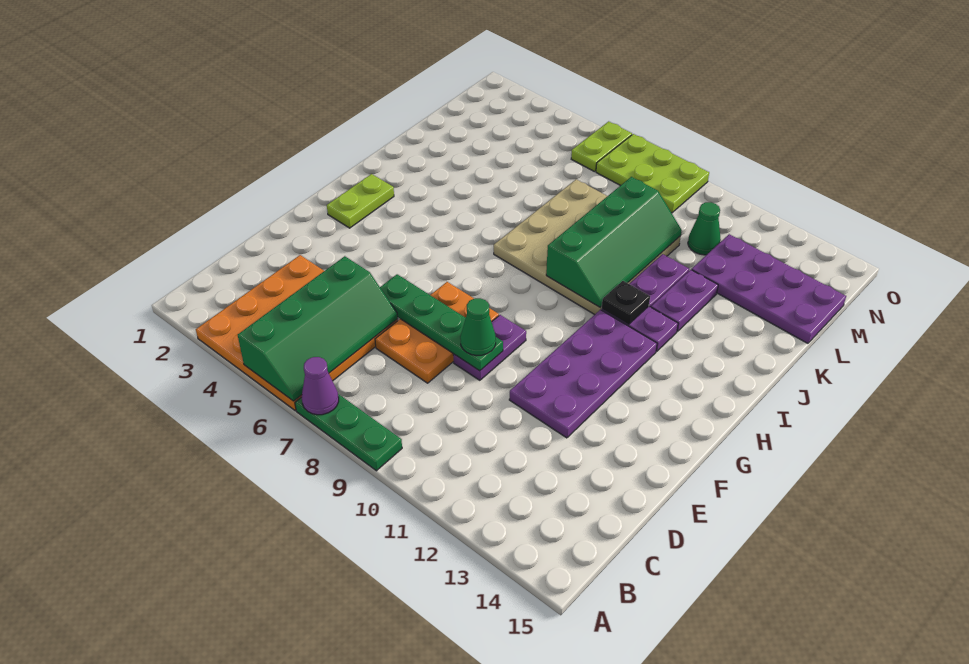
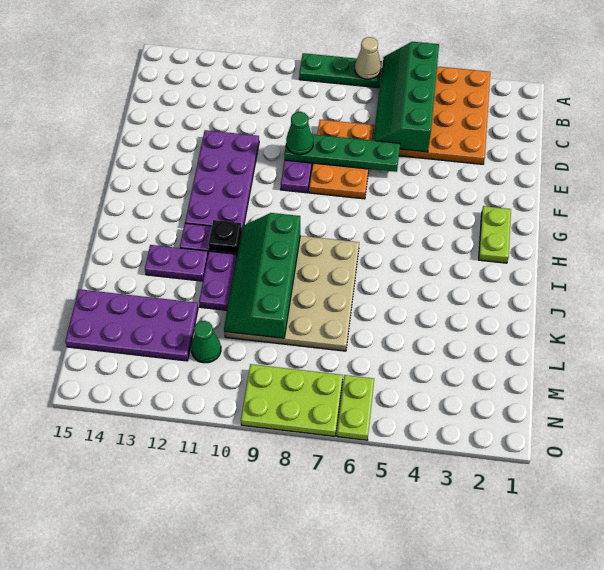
purple cone A7 level 2 -> tan cone A7 level 2
purple plate J12:K12 level 1 -> purple plate J12:J13 level 1

